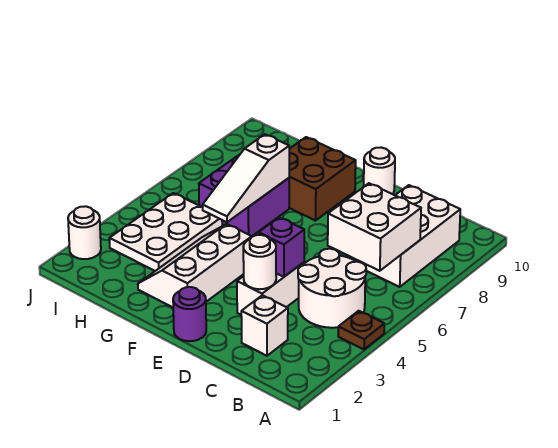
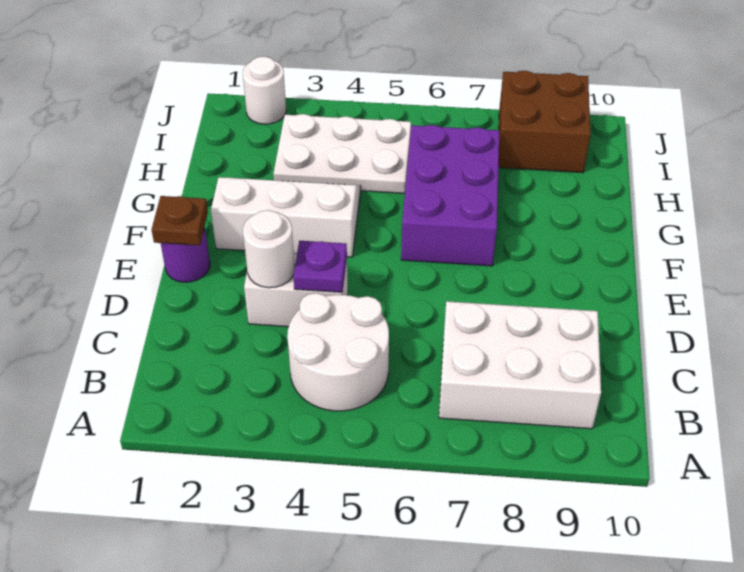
brown plate A4 level 1 -> brown plate E1 level 2
white brick B6:C7 level 2 -> none
white brick C2 level 1 -> none
purple brick D4 level 2 -> purple plate D4 level 2
white round brick E10 level 1 -> none
brown brick F8:G9 level 1 -> brown brick I8:J9 level 1
white slope G5:G7 level 2 top 7 -> none
purple brick G6:H7 level 1 -> purple brick F6:H7 level 1

